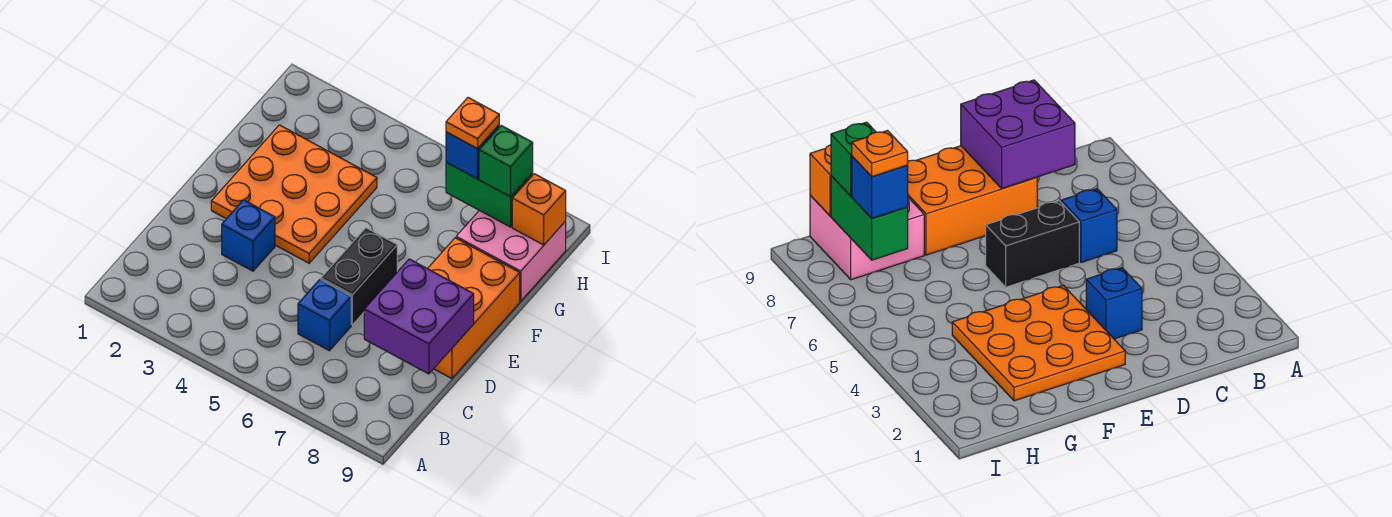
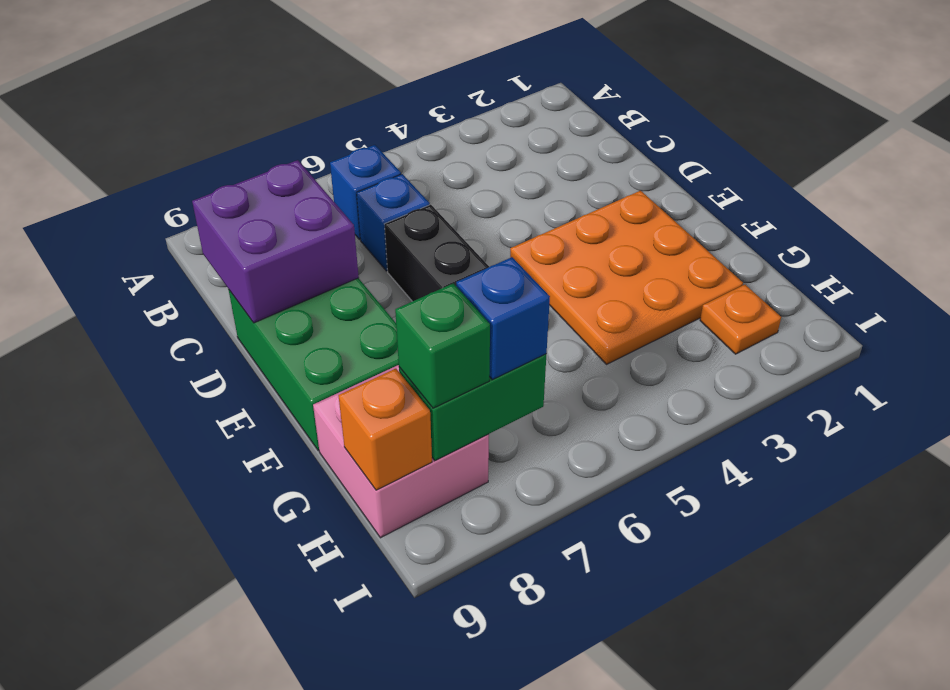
blue brick D3 level 1 -> blue brick B6 level 1
orange brick D8:F9 level 1 -> green brick D8:F9 level 1
orange plate H7 level 4 -> orange plate H2 level 1

